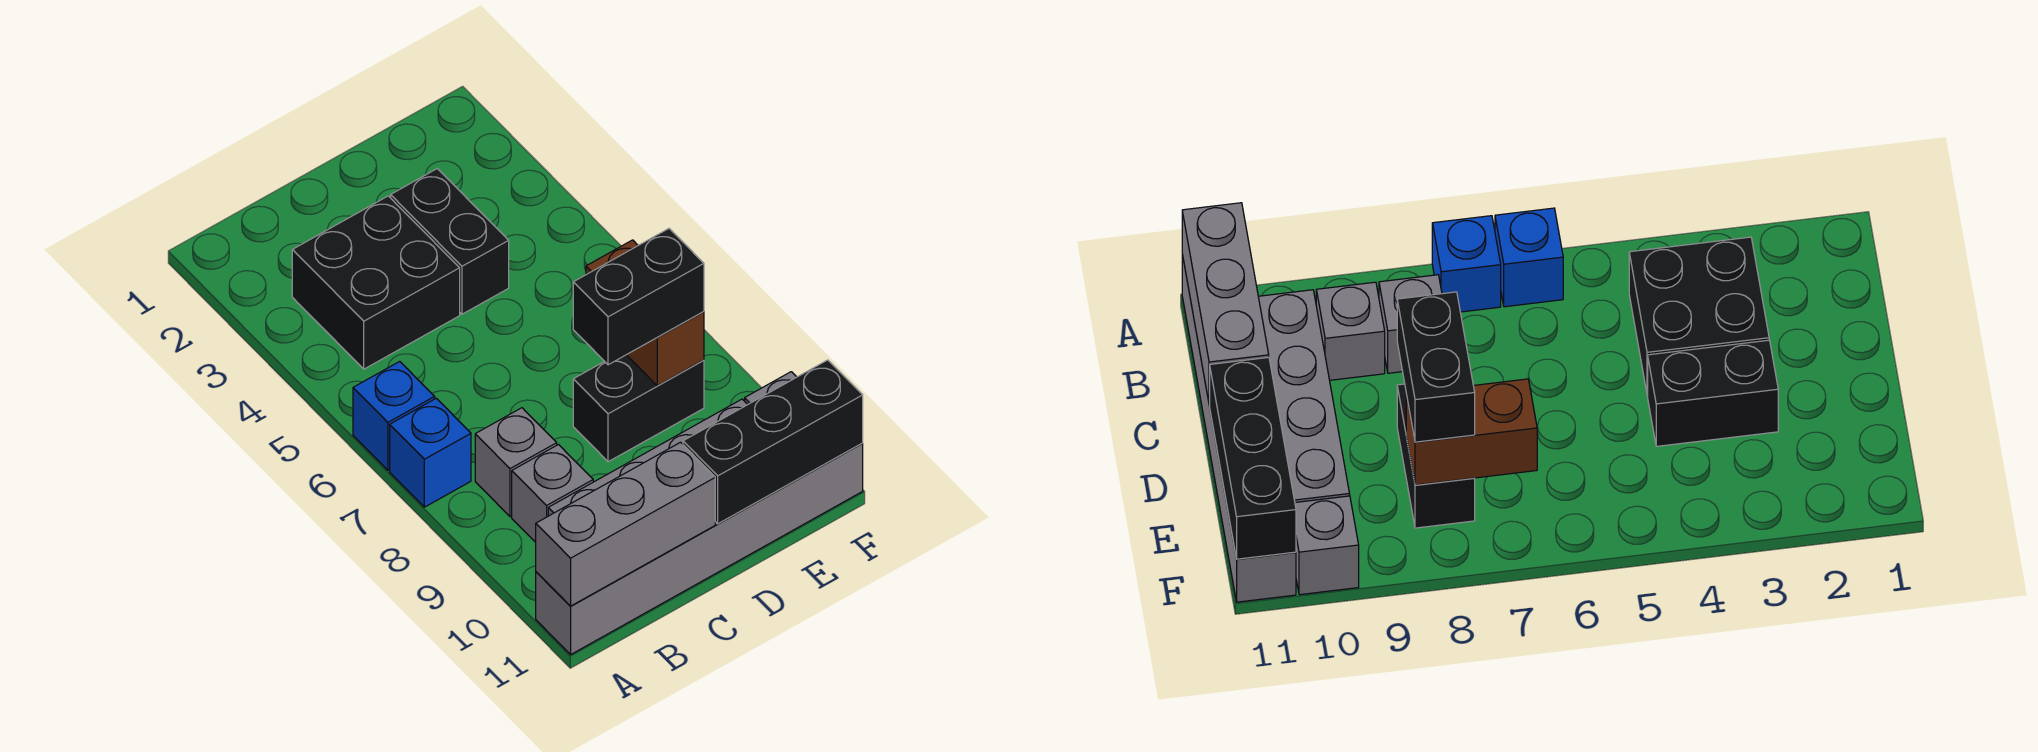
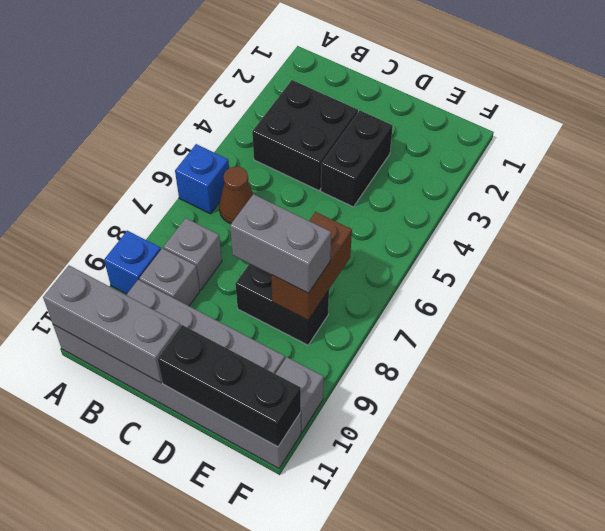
blue brick A7 level 1 -> blue brick A9 level 1
none -> brown cone B6 level 1
black brick D8:E8 level 3 -> grey brick D8:E8 level 3

